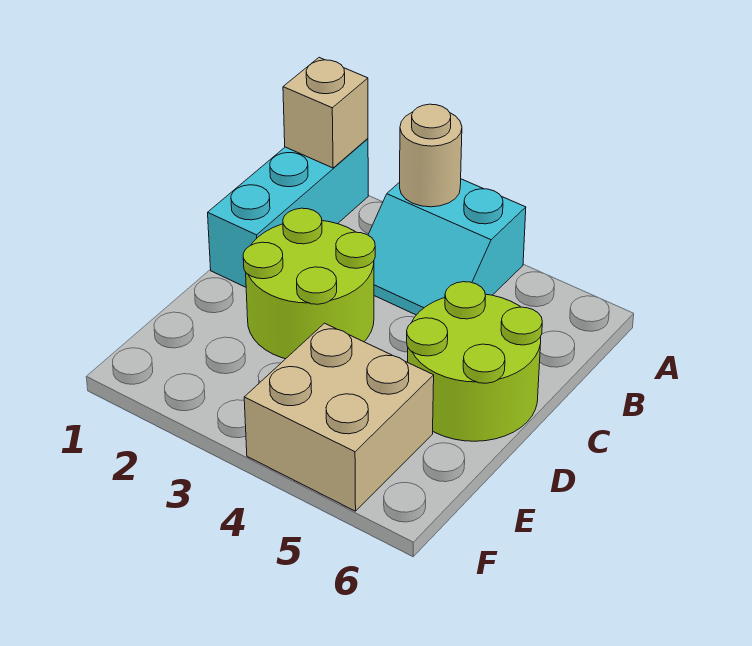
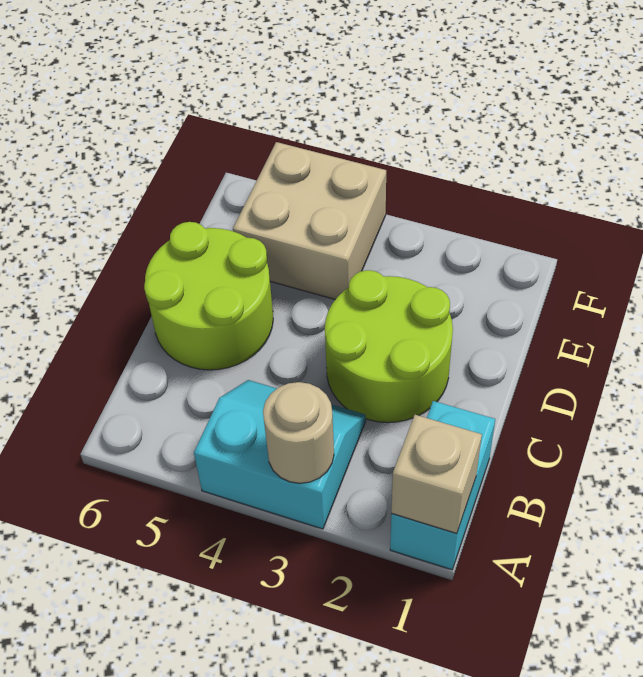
cyan brick A1:C1 level 1 -> cyan brick A1:B1 level 1

